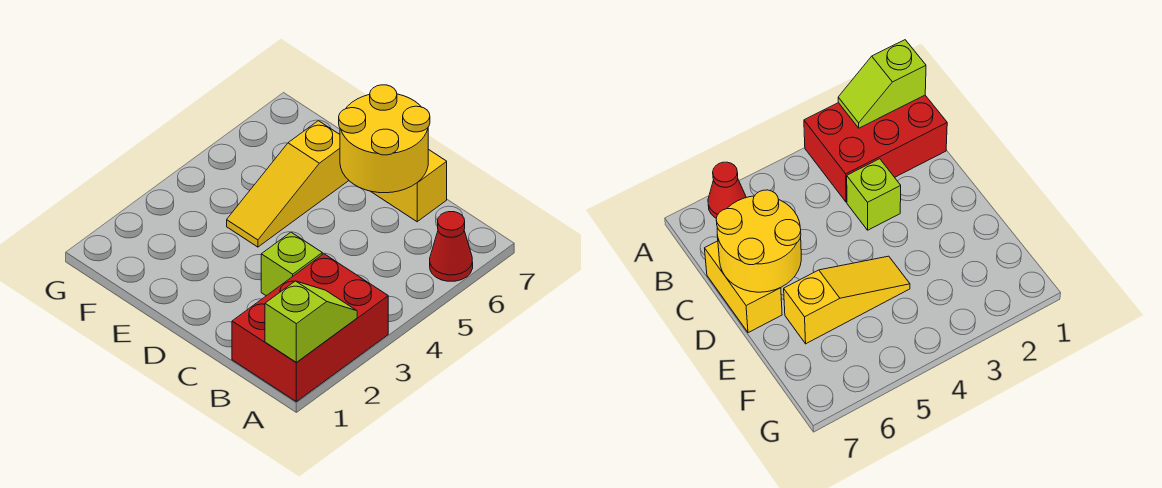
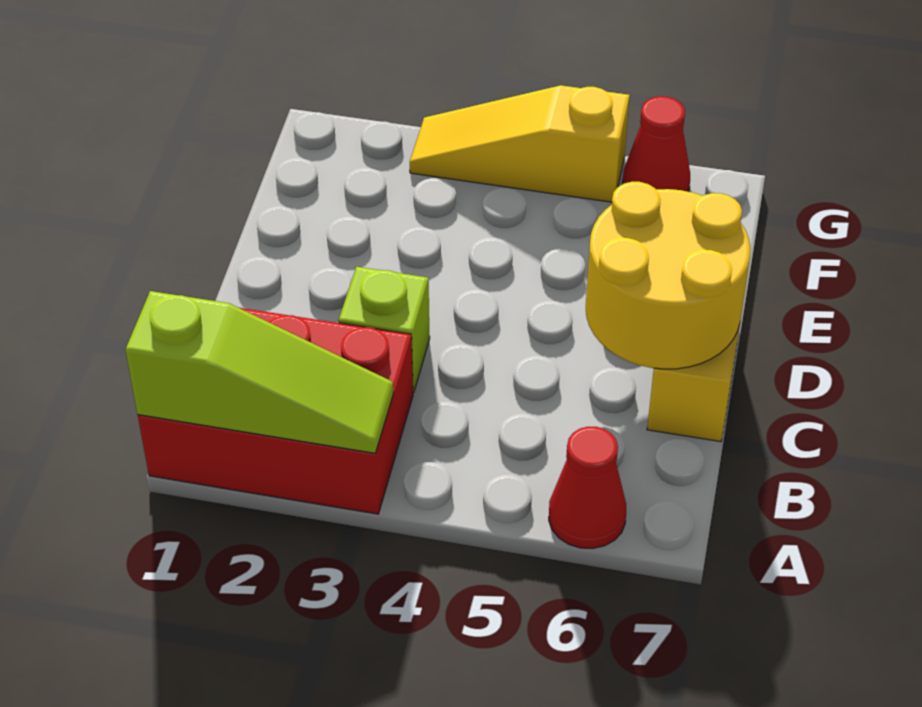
lime slope A1:A2 level 2 top 1 -> lime slope A1:A3 level 2 top 1
yellow slope E4:E6 level 1 top 6 -> yellow slope G3:G5 level 1 top 5
none -> red cone G6 level 1

